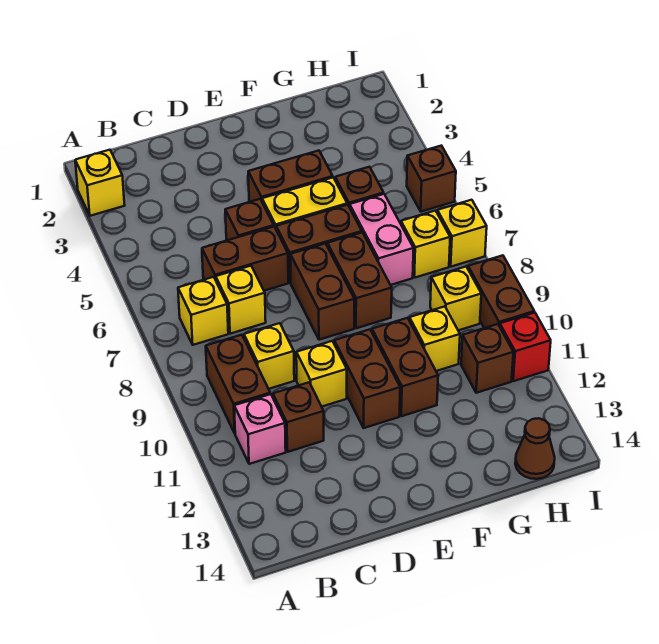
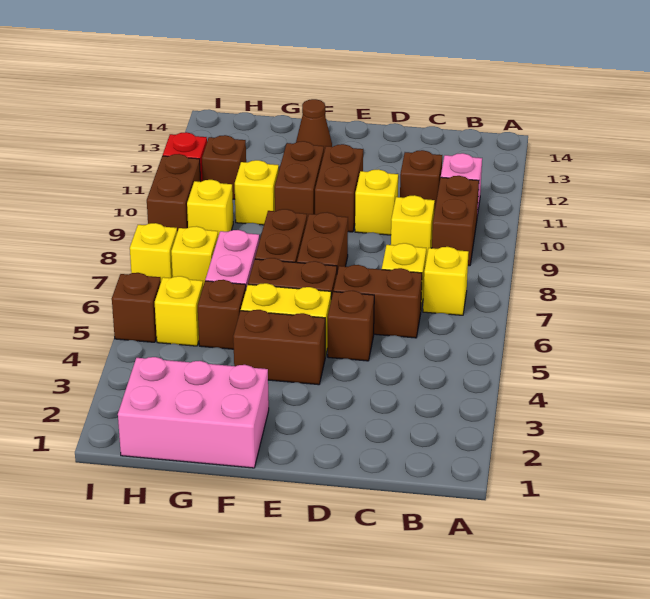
yellow brick A2 level 1 -> yellow brick H5 level 1
none -> pink brick F1:H2 level 1
brown cone H14 level 1 -> brown cone F13 level 1

